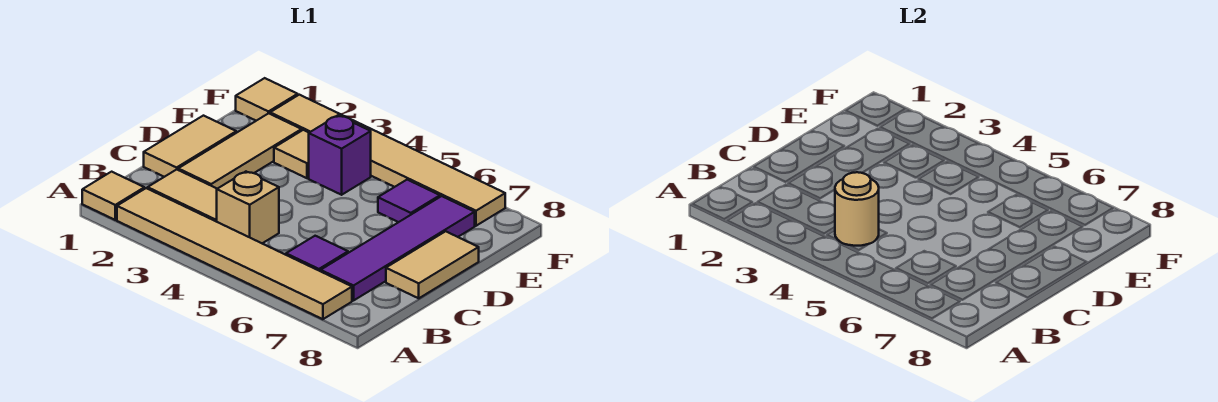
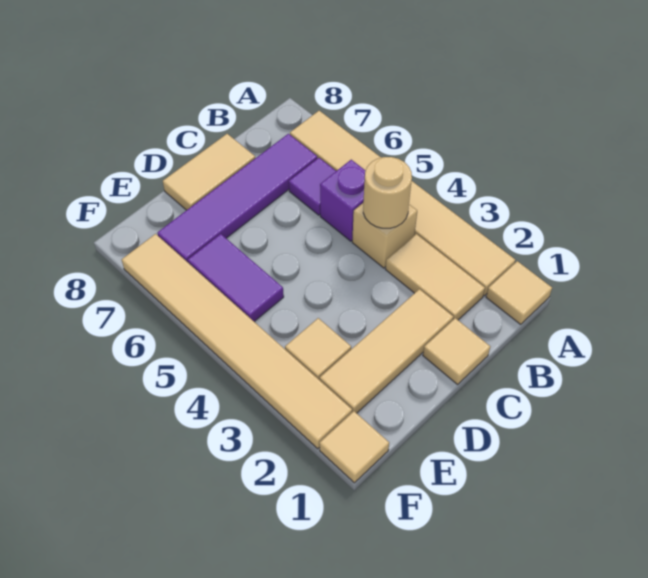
tan tile C1:D1 level 1 -> tan tile C1 level 1
purple brick E4 level 1 -> purple brick B5 level 1
purple tile E6 level 1 -> purple tile E5:E6 level 1

